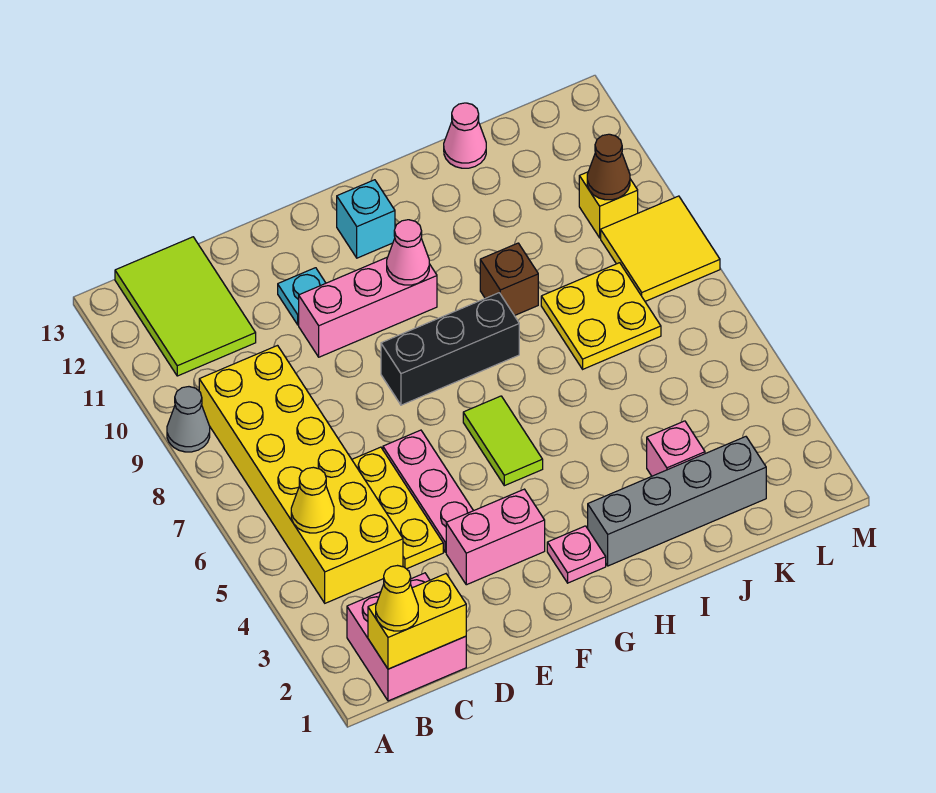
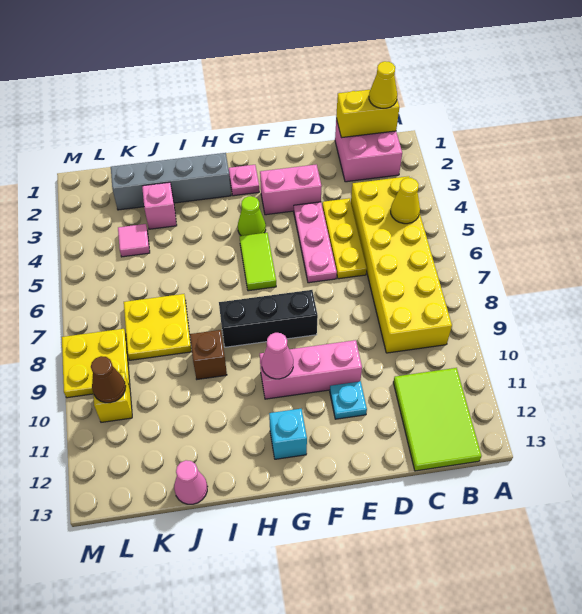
grey cone A9 level 1 -> none
none -> lime cone G4 level 1
none -> pink tile K4 level 1
yellow tile L8:M9 level 1 -> yellow plate L8:M9 level 1

